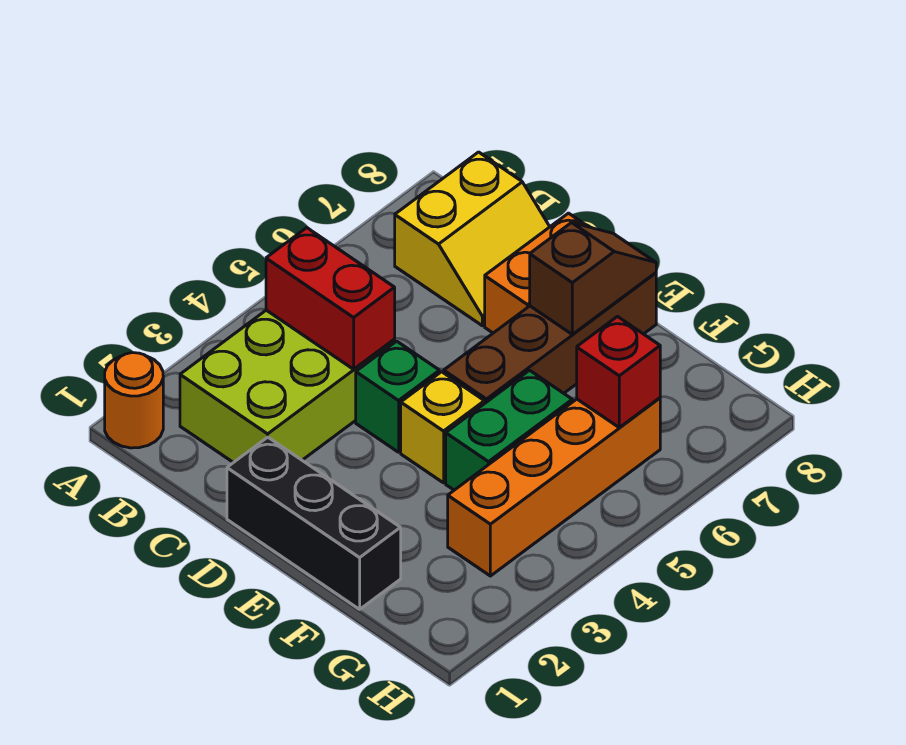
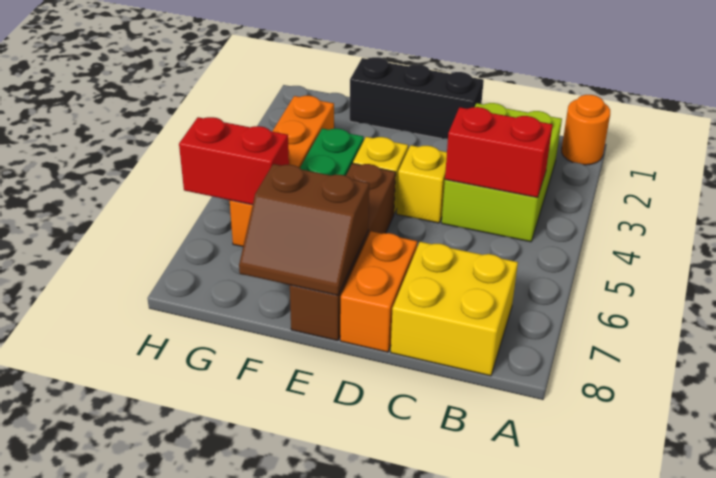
yellow slope B7:C8 level 1 top B -> yellow brick B7:C8 level 1
green brick D4 level 1 -> yellow brick D4 level 1
brown slope E7:E8 level 2 top 7 -> brown slope E7:F8 level 2 top 7
red brick G6 level 2 -> red brick G6:H6 level 2

